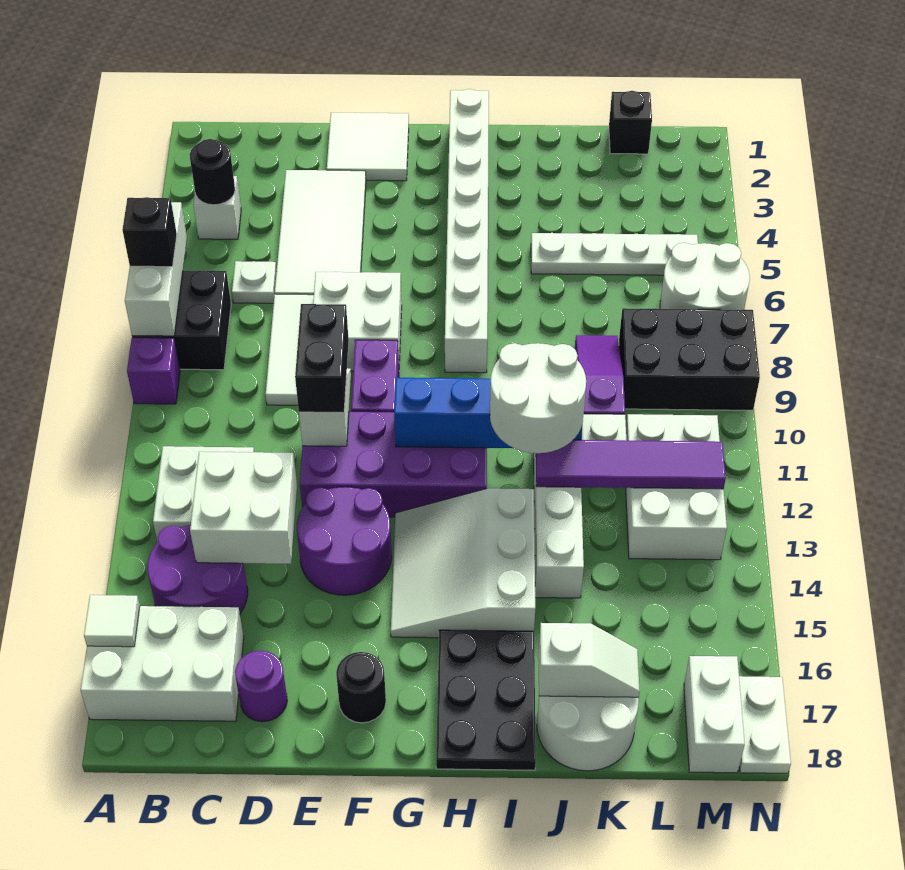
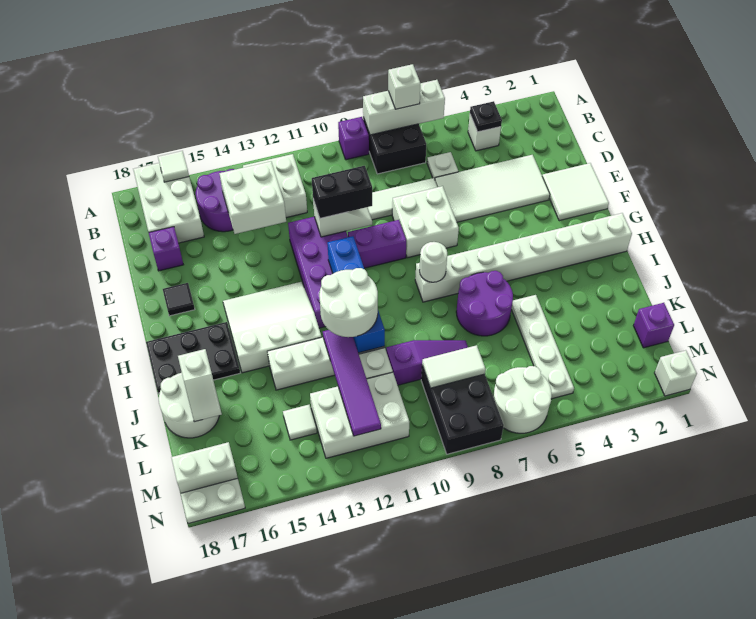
black brick A7 level 3 -> white brick A7 level 3
black round brick B4 level 2 -> black plate B4 level 2
purple round brick D17 level 1 -> purple brick D17 level 1
purple round brick E13:F14 level 1 -> purple round brick I6:J7 level 1
black round brick F17 level 1 -> black tile F17 level 1
none -> white round brick H8 level 2
black brick L1 level 1 -> purple brick L1 level 1
none -> white tile L8:L9 level 2
none -> white tile L14 level 1
none -> white brick N1 level 1

